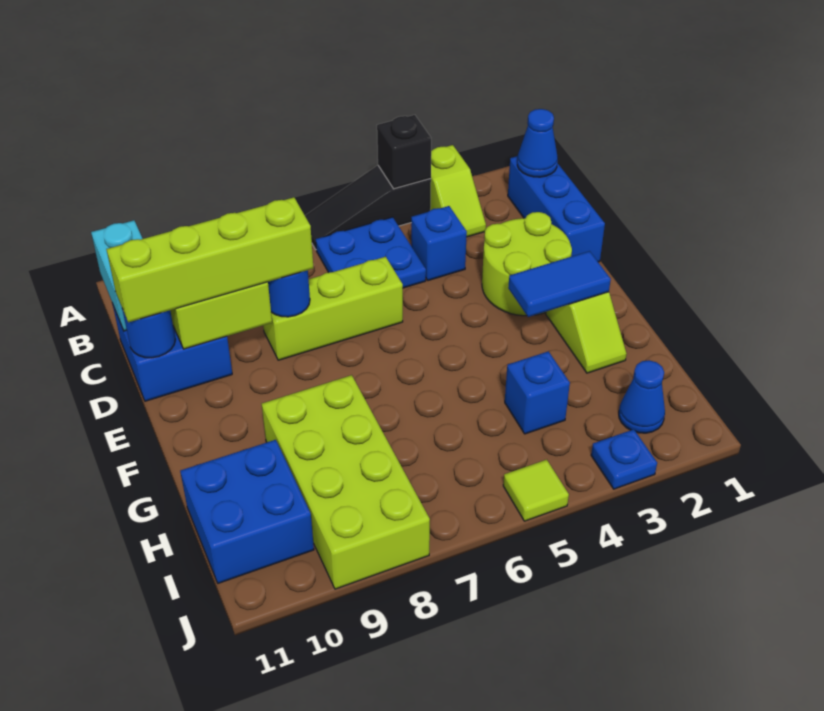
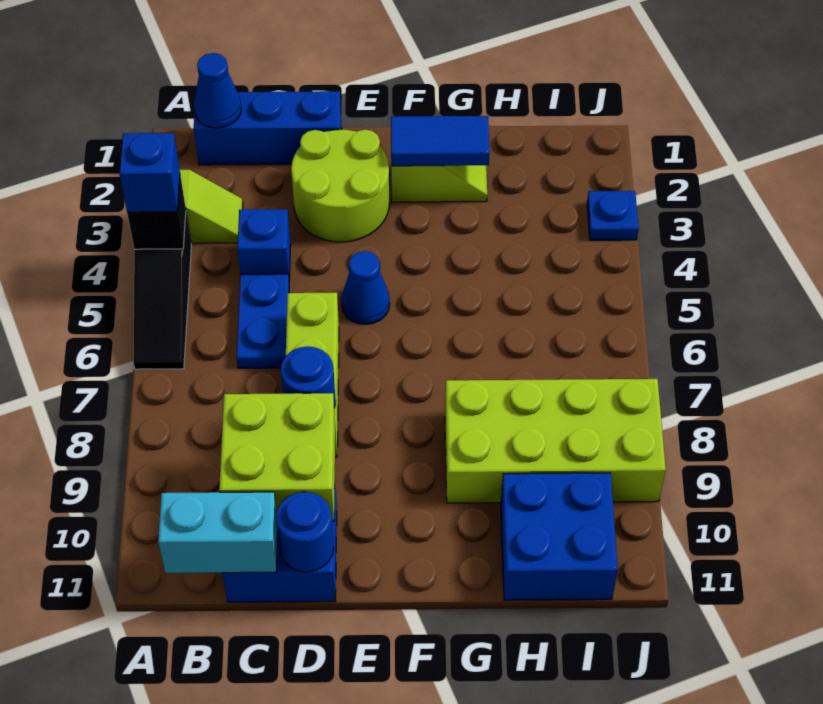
blue plate B5:C6 level 1 -> blue plate C5:C6 level 1
lime brick D8:D11 level 3 -> none
blue tile F2:F3 level 2 -> blue tile F2:G2 level 2
blue brick H4 level 1 -> blue brick A4 level 3
blue cone I2 level 1 -> blue cone E5 level 1
lime tile J5 level 1 -> none

